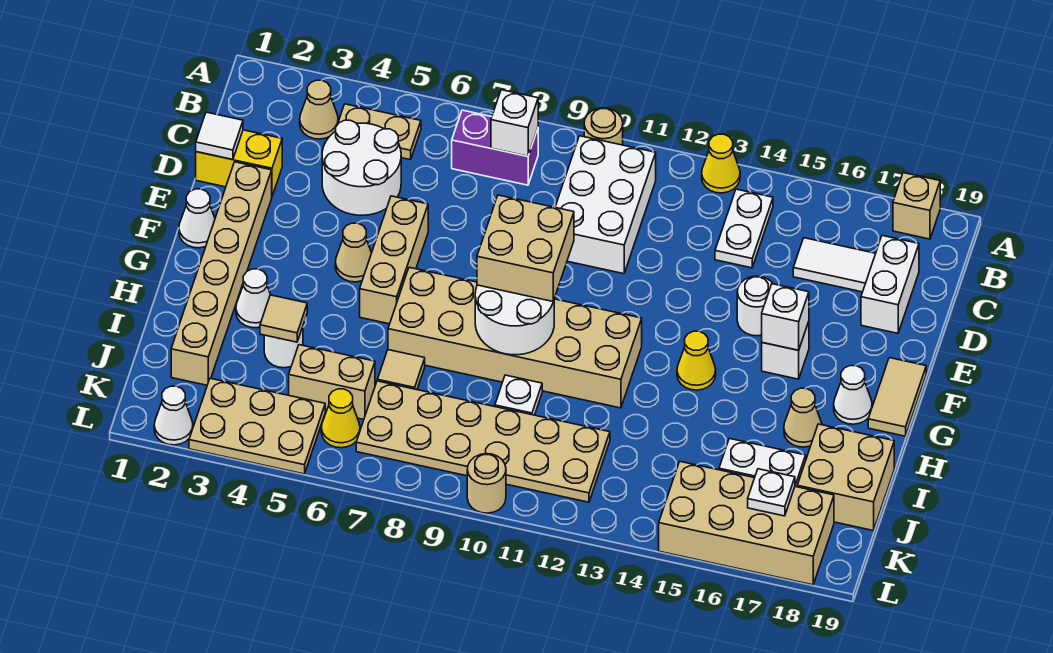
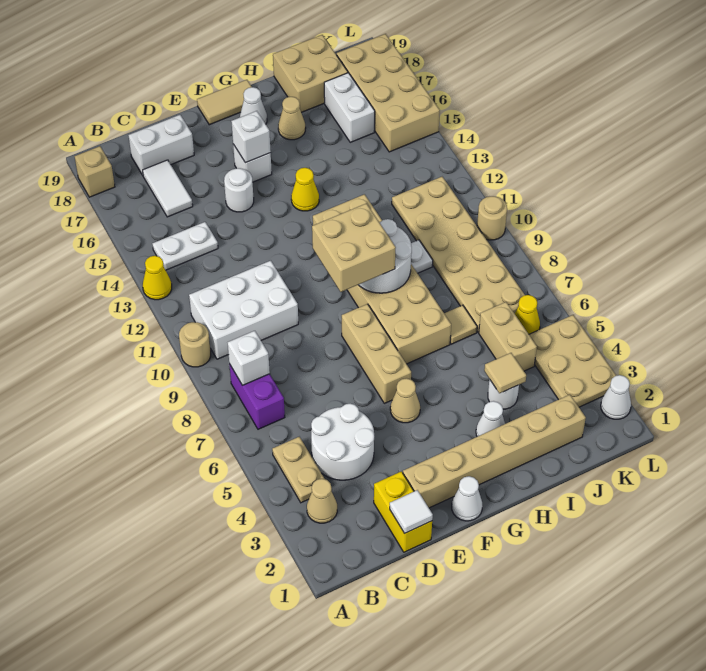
tan brick E6:G6 level 1 -> tan brick F6:F8 level 1
white plate K17 level 2 -> none

